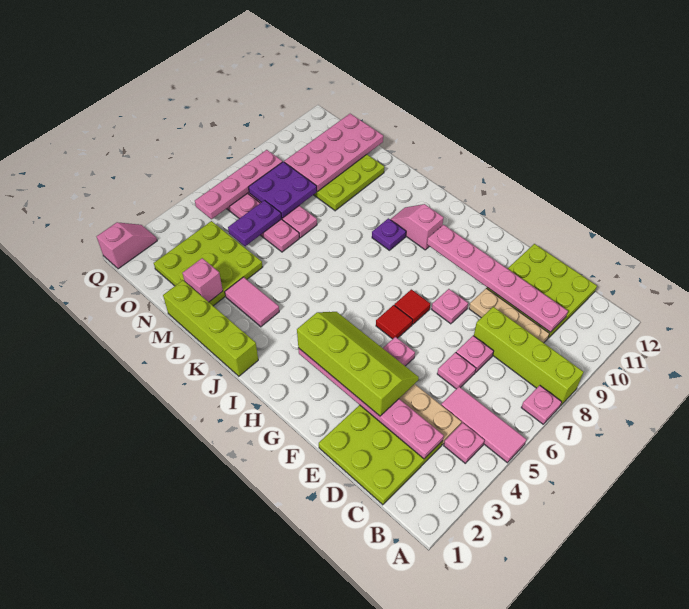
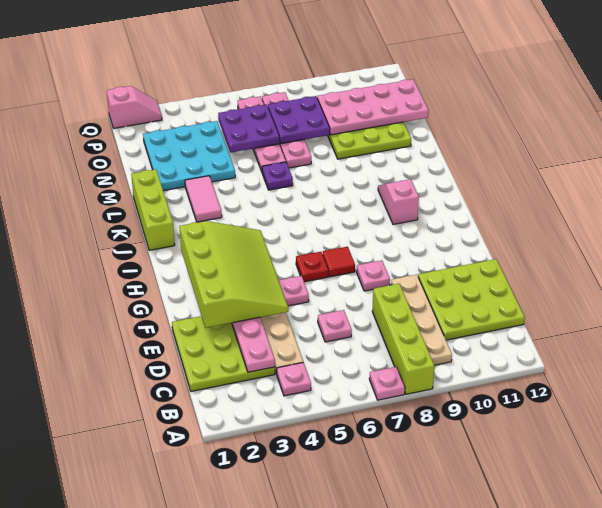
pink tile A5:C5 level 1 -> none
tan plate C9:E9 level 1 -> tan plate B9:E9 level 1
pink plate C10:H10 level 2 -> none
pink plate D7 level 1 -> none
lime slope E3:H4 level 3 top 3 -> lime slope E2:H4 level 3 top 2
red tile G6 level 1 -> red plate G6 level 1
lime brick J1:M1 level 1 -> lime brick J1:L1 level 1
purple plate J9 level 1 -> purple plate L6 level 1
lime plate M2:O4 level 1 -> cyan plate M2:O4 level 1
pink brick M2 level 2 -> none
purple plate N5:N6 level 2 -> purple plate N5:O6 level 2
pink plate P5:P8 level 2 -> none

